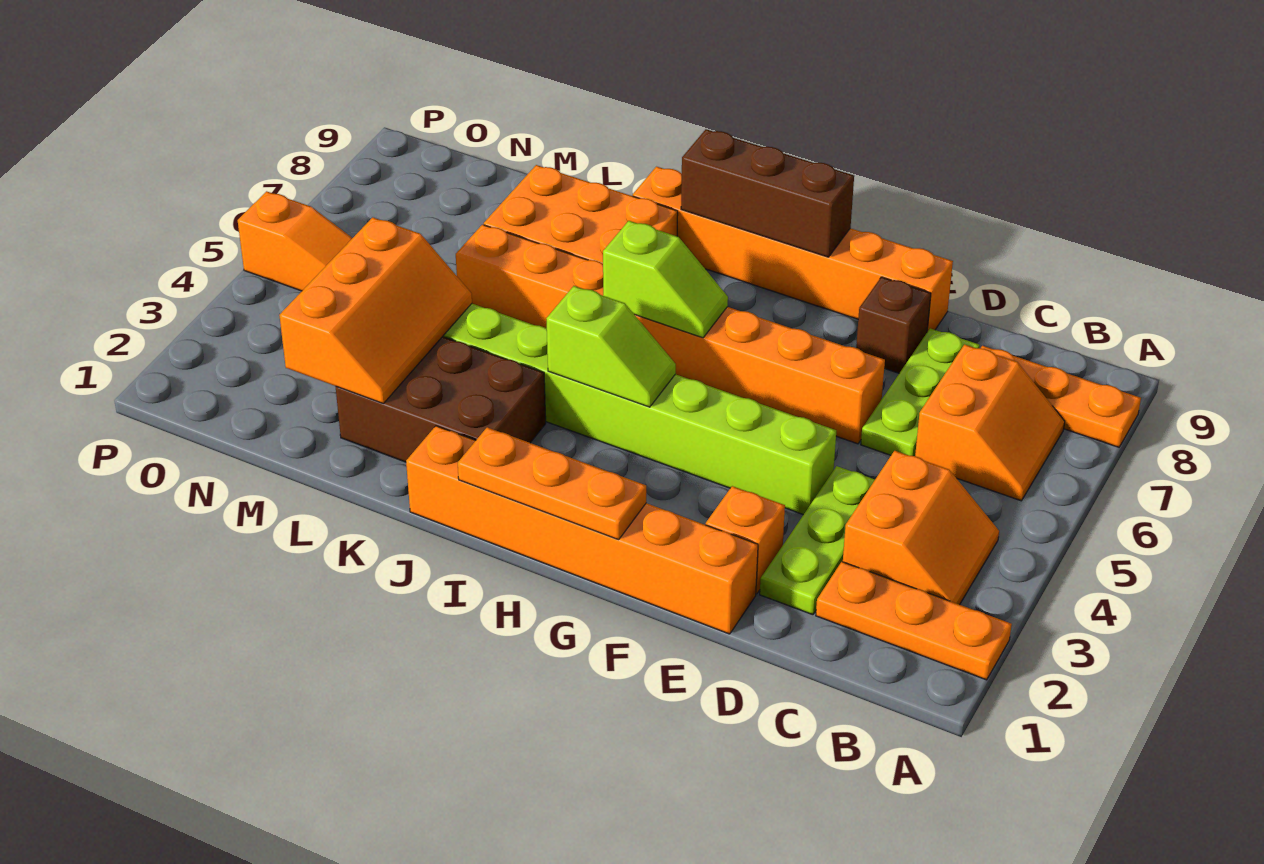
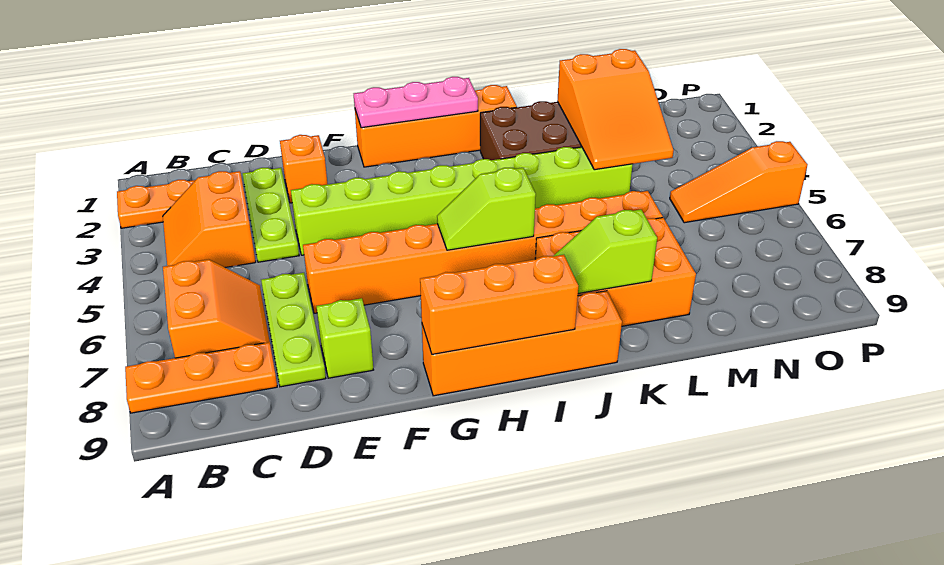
orange slope B6:C7 level 1 top C -> orange slope B6:C7 level 1 top B
orange brick E1:J1 level 1 -> orange brick G1:J1 level 1
brown brick E8 level 1 -> lime brick E8 level 1
orange brick E9:J9 level 1 -> orange brick G9:J9 level 1
orange plate G1:I1 level 2 -> pink plate G1:I1 level 2
brown brick G9:I9 level 2 -> orange brick G9:I9 level 2
lime slope H4:I4 level 2 top I -> lime slope J8:K8 level 2 top K
orange slope L2:M4 level 2 top M -> orange slope L2:M4 level 2 top 2

